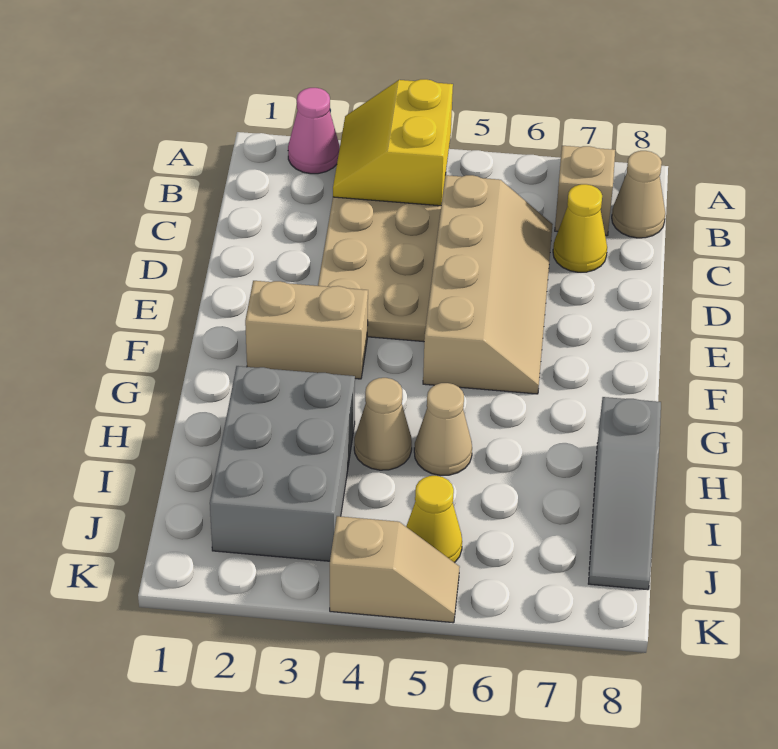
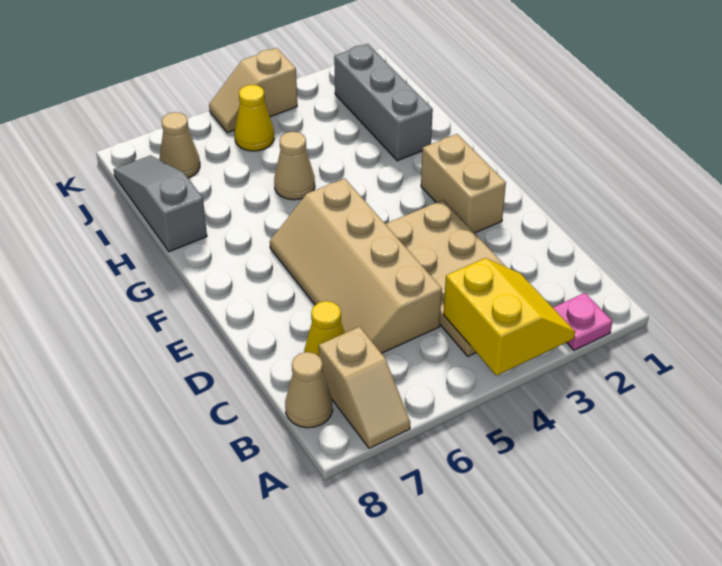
pink cone A2 level 1 -> pink plate A2 level 1
tan brick F2:F3 level 1 -> tan brick E2:F2 level 1
grey brick H2:J3 level 1 -> grey brick H2:J2 level 1
tan cone H4 level 1 -> tan cone J7 level 1

